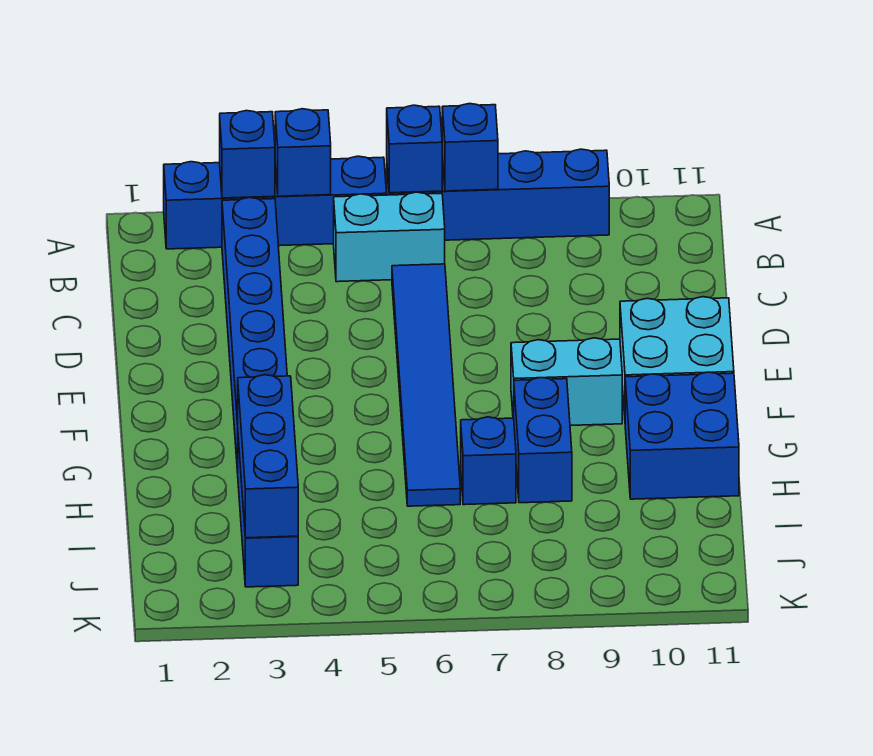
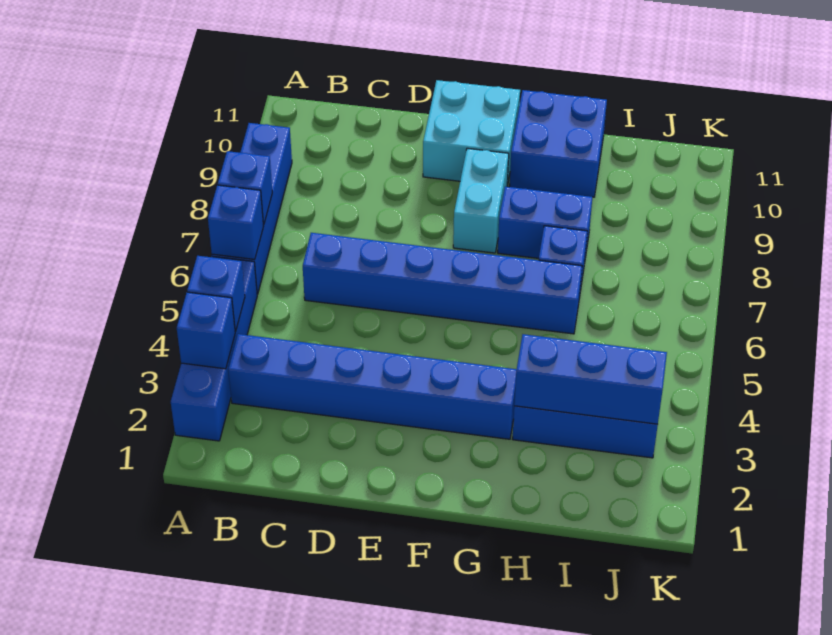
cyan brick B5:B6 level 1 -> none
blue tile C6:H6 level 1 -> blue brick C6:H6 level 1

